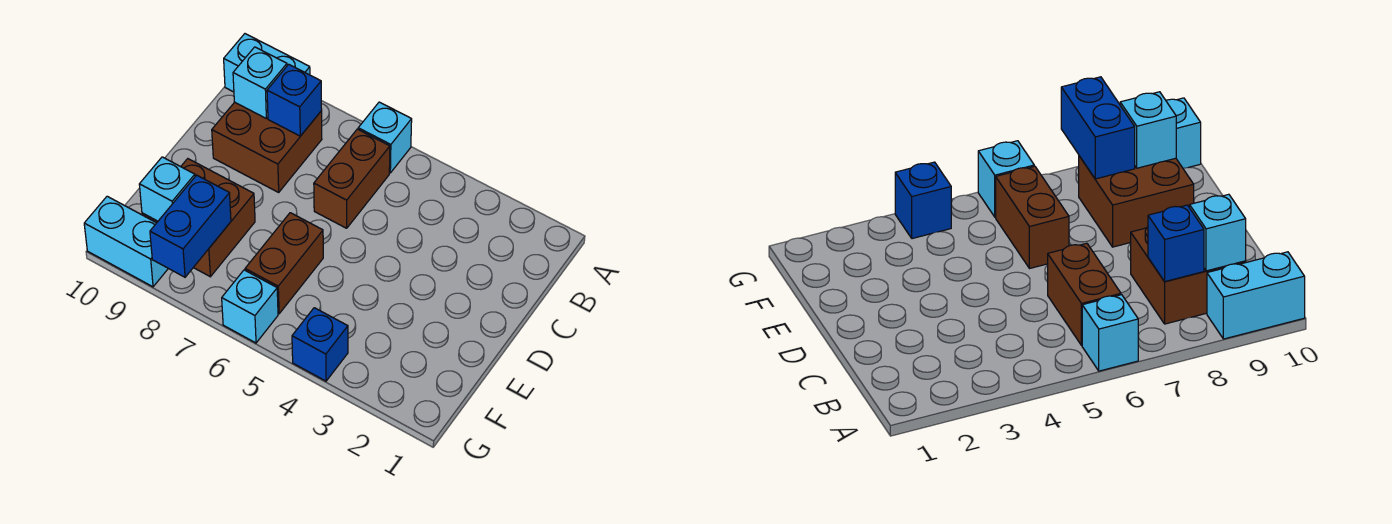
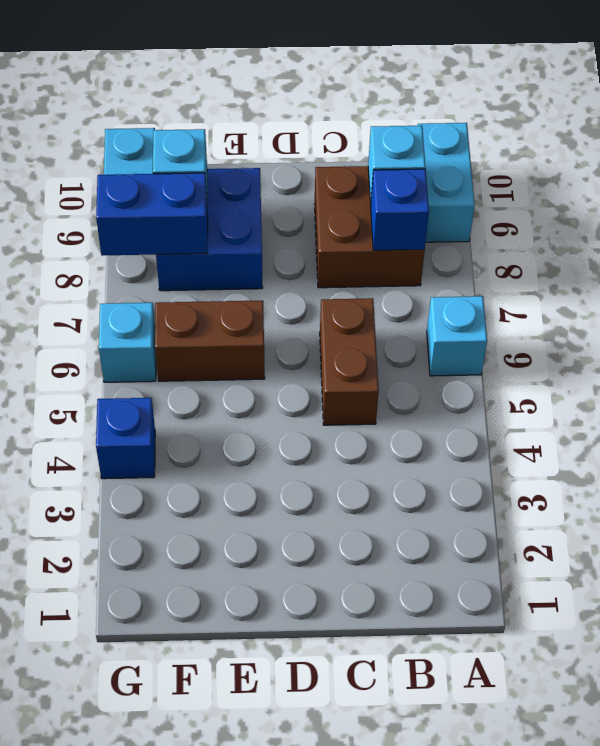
brown brick B6:C6 level 1 -> brown brick C5:C6 level 1
brown brick E8:F9 level 1 -> blue brick E8:F9 level 1

